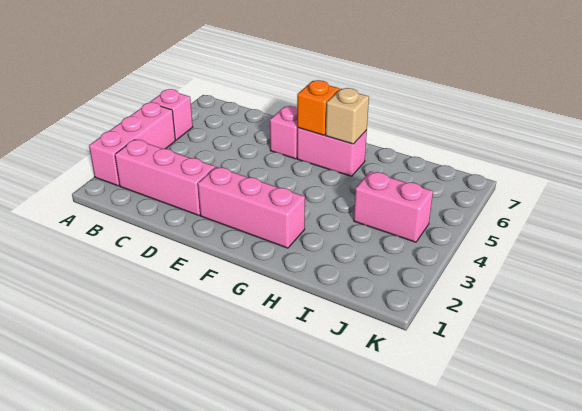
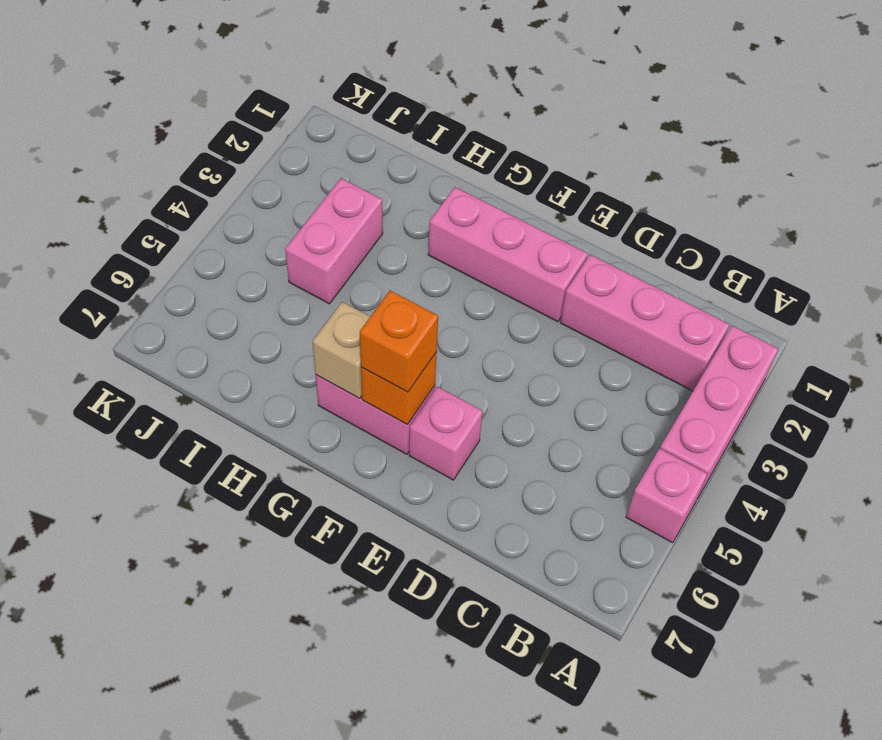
none -> orange brick F6 level 3
pink brick I4:J4 level 1 -> pink brick I3:I4 level 1

